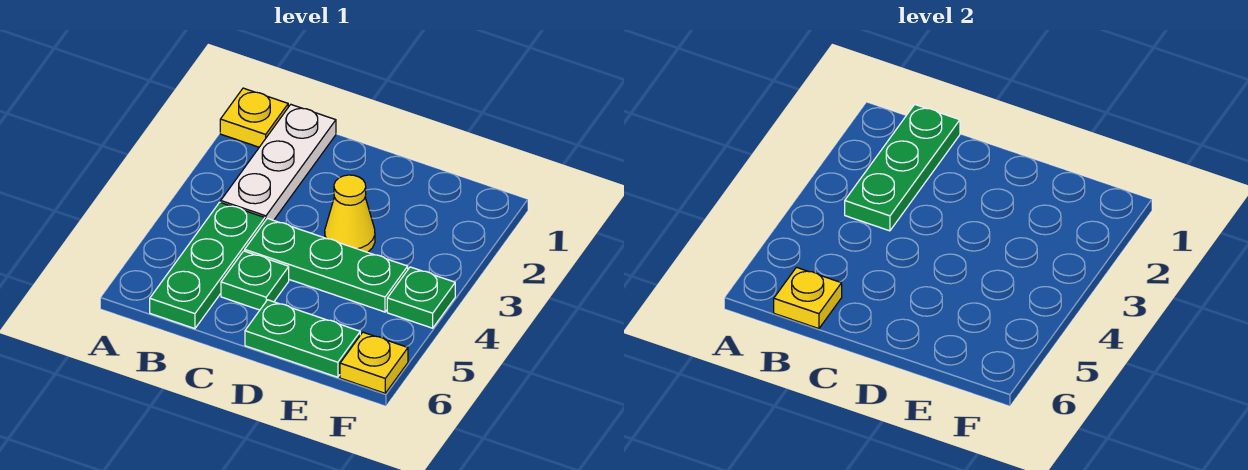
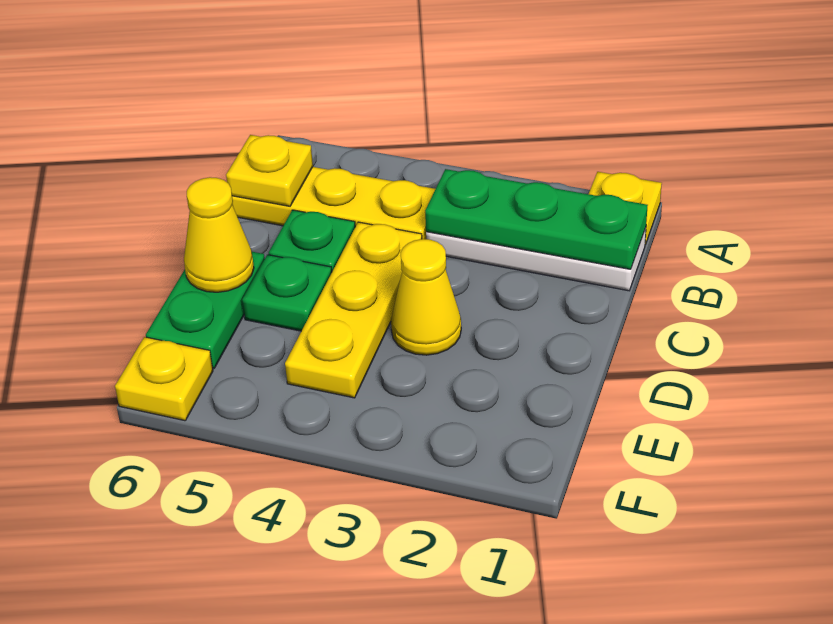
green plate B4:B6 level 1 -> yellow plate B4:B6 level 1
green plate C4:E4 level 1 -> yellow plate C4:E4 level 1
none -> yellow cone D6 level 2
green plate F4 level 1 -> green plate D5 level 1

